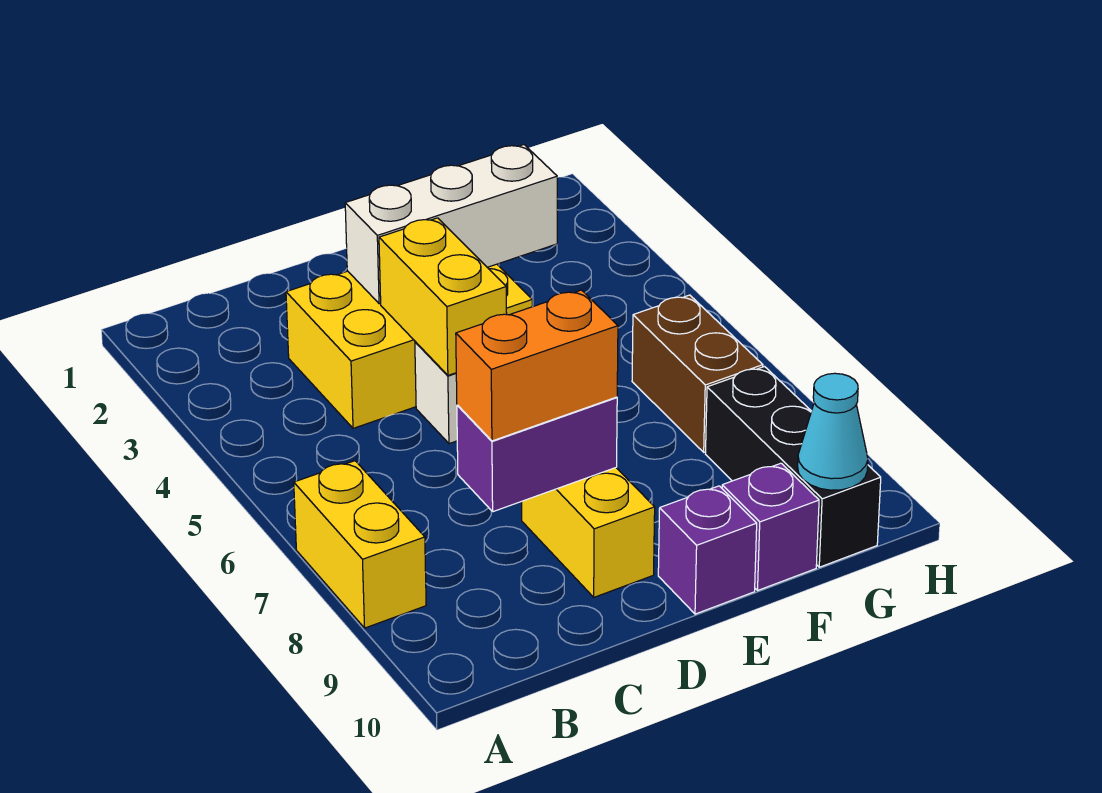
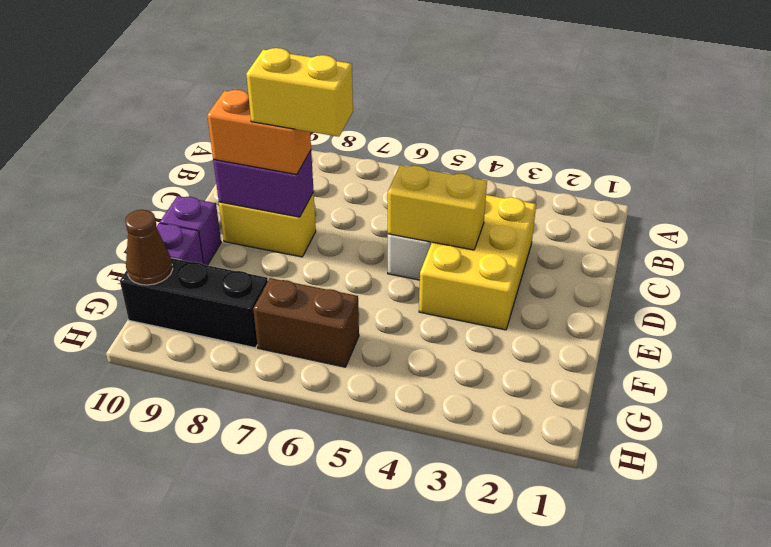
yellow brick A7:A8 level 1 -> yellow brick D7:D8 level 4
purple brick C8:D8 level 2 -> purple brick D8:D9 level 2
orange brick C8:D8 level 3 -> orange brick D8:D9 level 3
white brick D3:F3 level 2 -> none
cyan cone G10 level 2 -> brown cone G10 level 2

